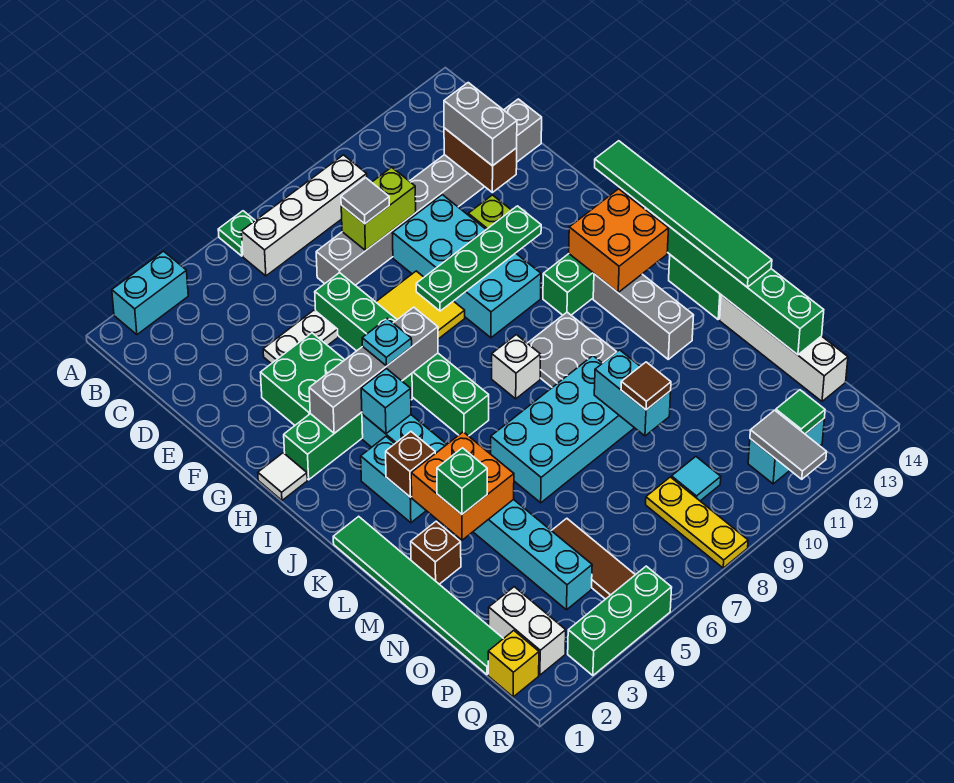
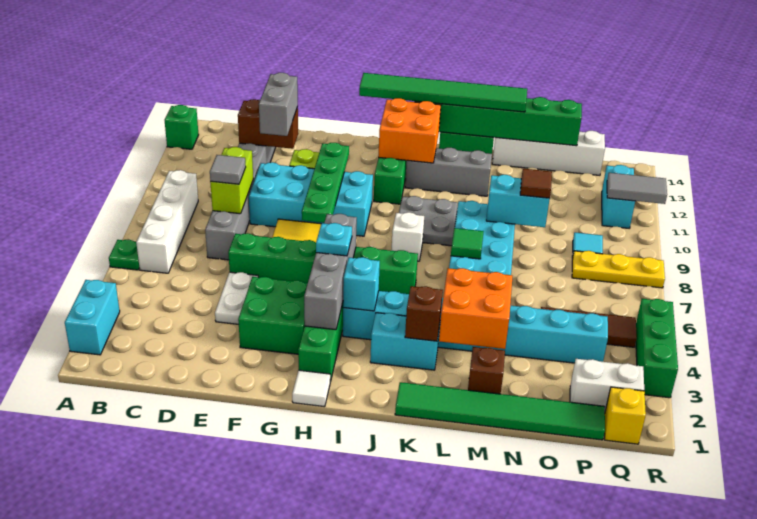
grey brick D12:E12 level 3 -> grey brick E11:E12 level 3
green brick M3 level 3 -> green brick A13 level 1
green tile Q12 level 2 -> green tile L7 level 2

